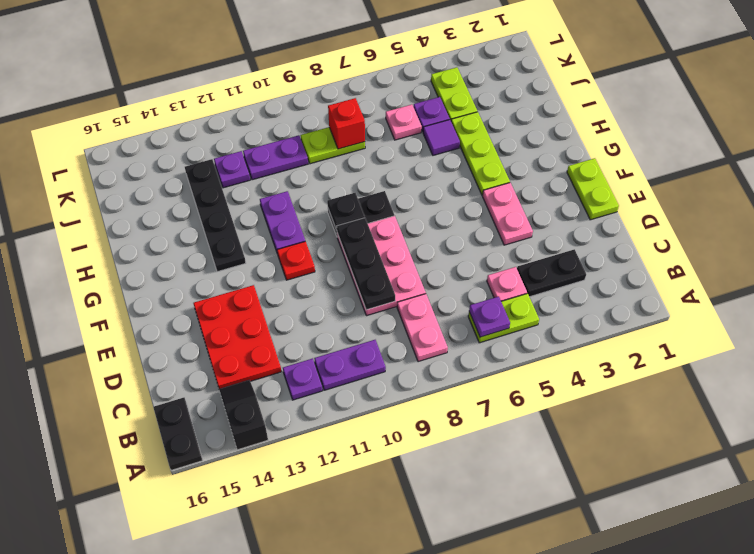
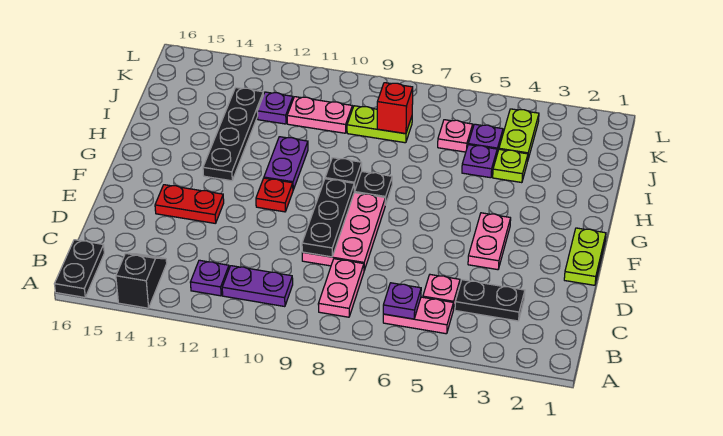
lime plate B5:B6 level 1 -> pink plate B5:B6 level 1
red plate C13:E14 level 1 -> red plate E13:E14 level 1
lime plate G4:I4 level 1 -> lime plate I4 level 1
purple tile I5 level 1 -> purple plate I5 level 1
purple plate J10:J11 level 1 -> pink plate J10:J11 level 1

